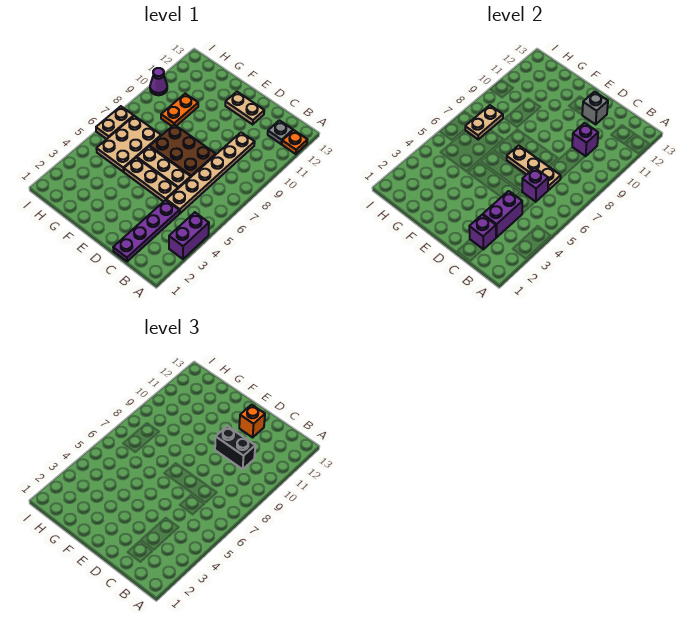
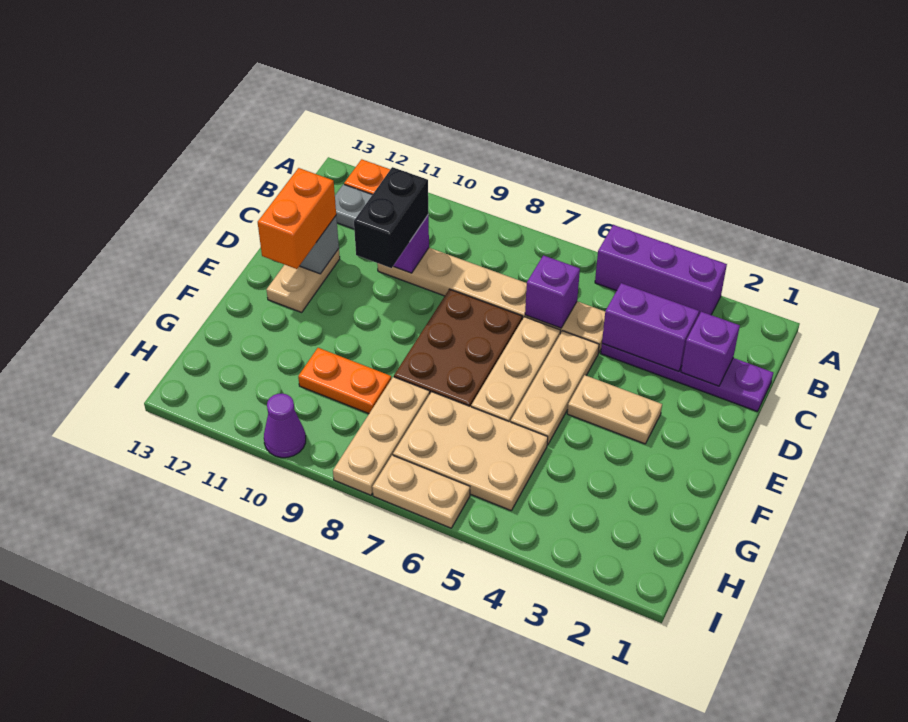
purple brick A3:A4 level 1 -> purple brick A3:A5 level 1
tan plate C7:E7 level 2 -> tan plate G8:I8 level 1
orange brick D12 level 3 -> orange brick D12:E12 level 3
tan plate H7:H8 level 2 -> tan plate E3:E4 level 1

